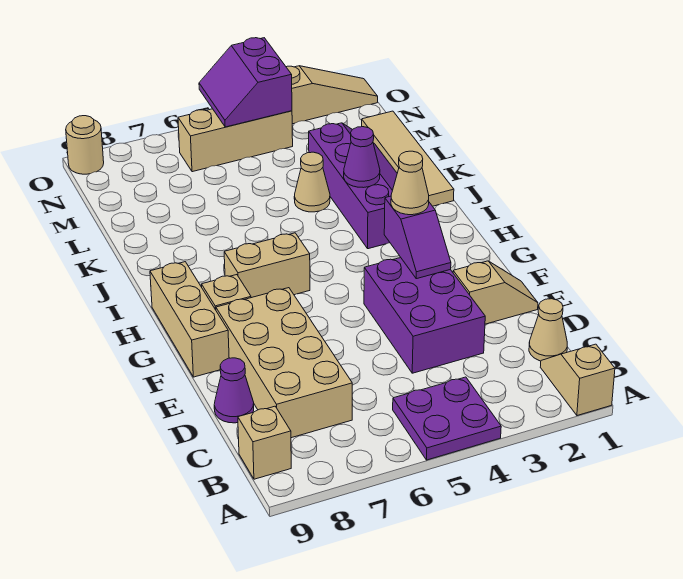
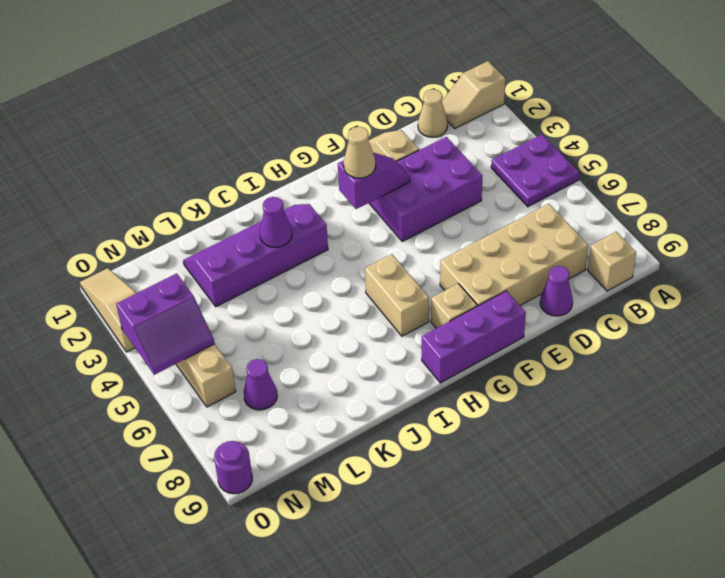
tan brick F9:H9 level 1 -> purple brick F9:H9 level 1
tan tile J1:M1 level 1 -> none
tan cone K4 level 1 -> none
none -> purple cone M7 level 1
tan round brick O9 level 1 -> purple round brick O9 level 1

